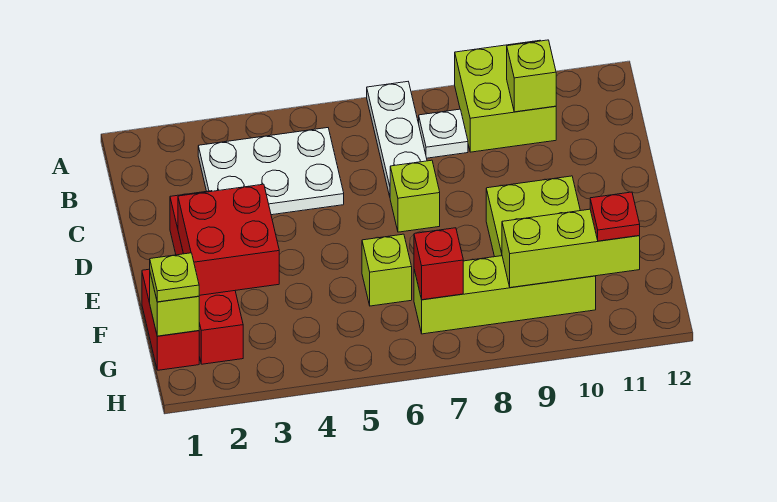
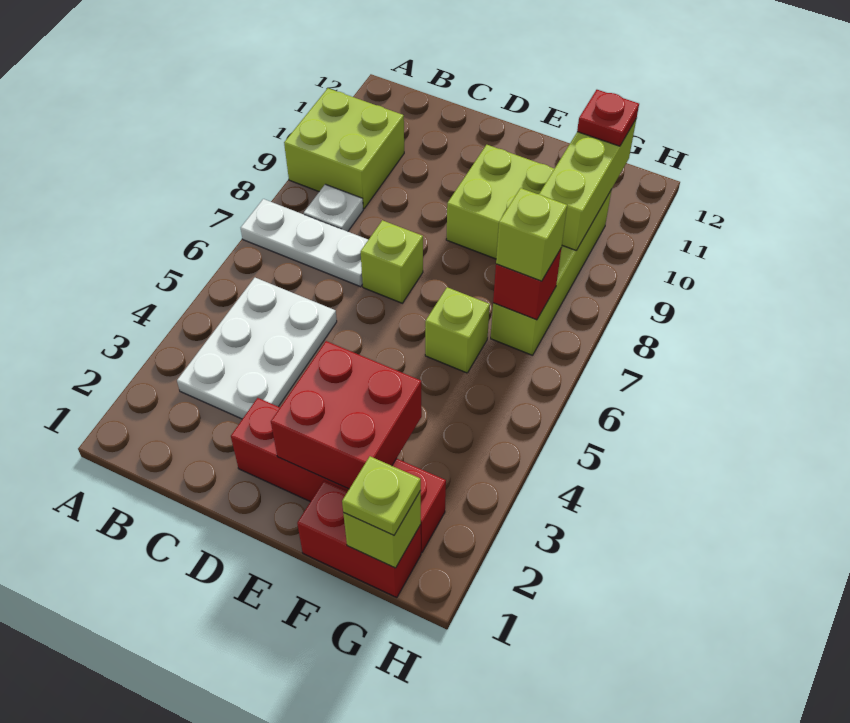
lime brick B10 level 2 -> lime brick G7 level 3

